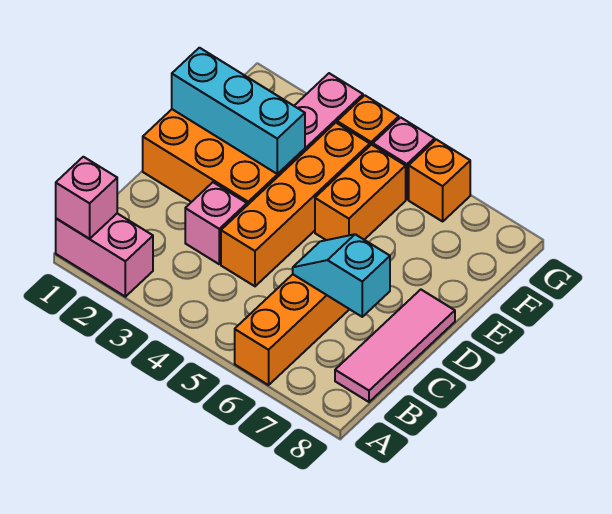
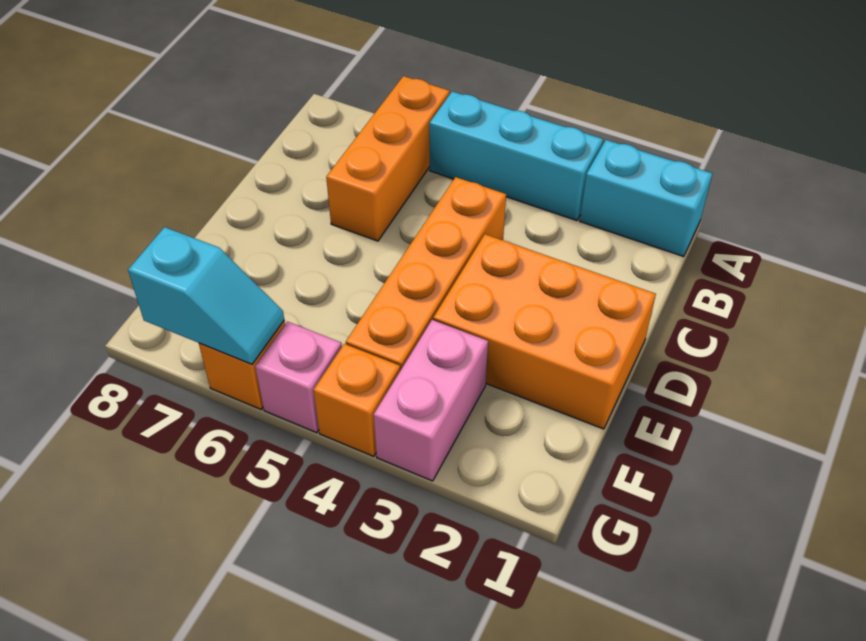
pink brick A1:A2 level 1 -> cyan brick A1:A2 level 1
pink brick A1 level 2 -> none
pink tile B8:D8 level 1 -> none
pink brick C3 level 1 -> none
cyan slope C6:C7 level 2 top 7 -> cyan slope G6:G7 level 2 top 7
cyan brick E1:E3 level 2 -> cyan brick A3:A5 level 1
orange brick E5:F5 level 1 -> none

